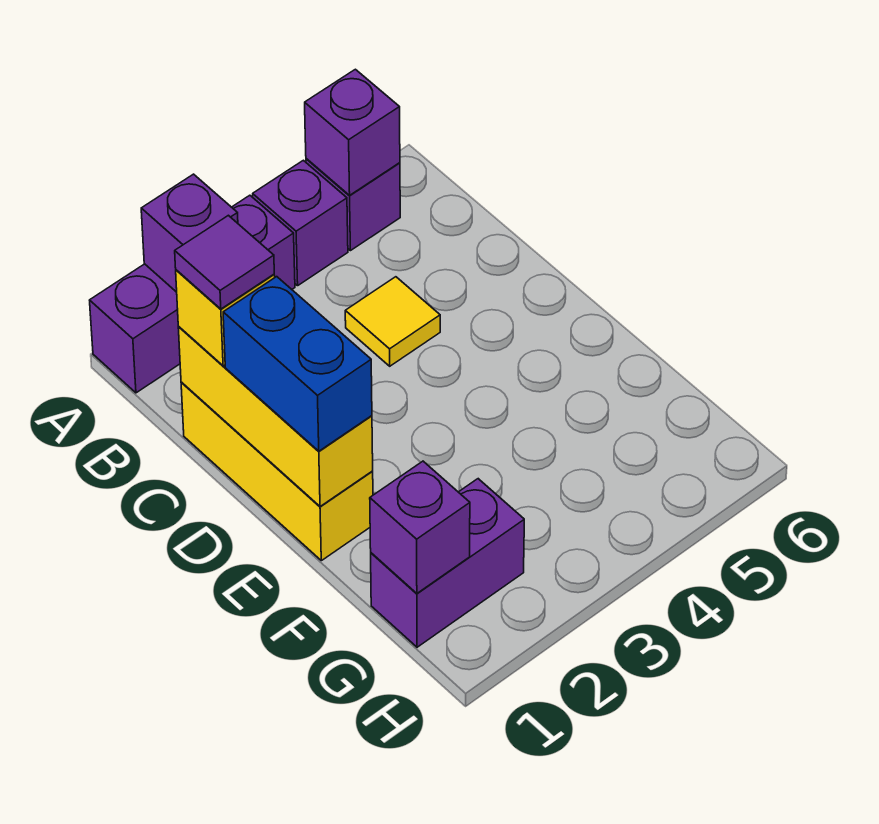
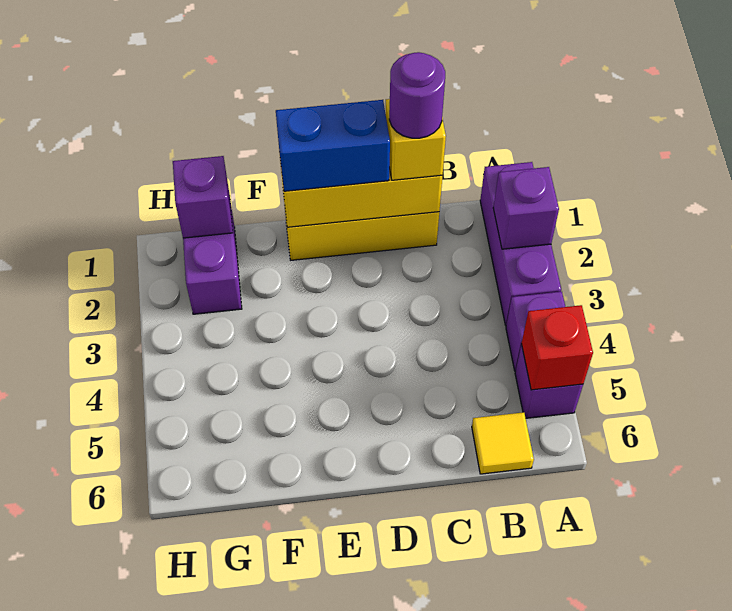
purple brick A5 level 2 -> red brick A5 level 2
purple tile C1 level 4 -> purple round brick C1 level 4
yellow tile C4 level 1 -> yellow tile B6 level 1

